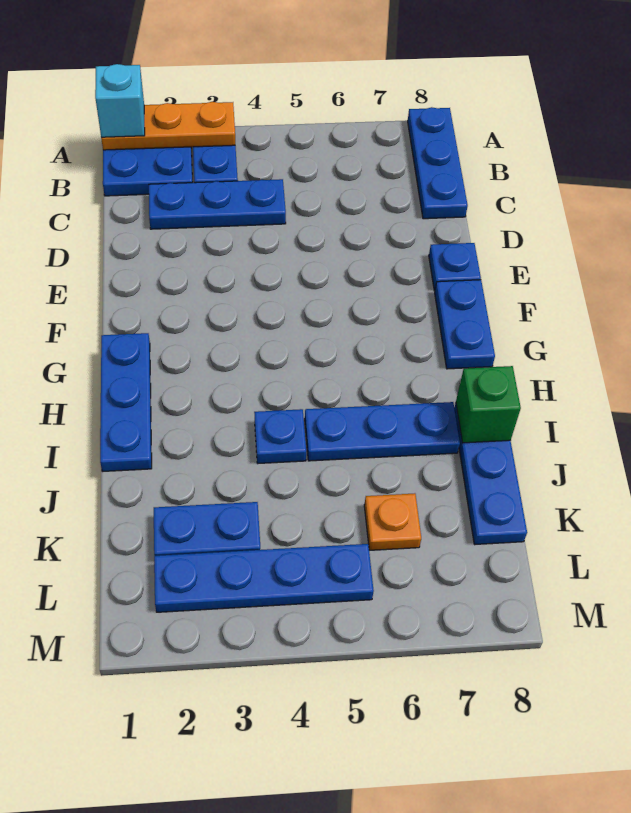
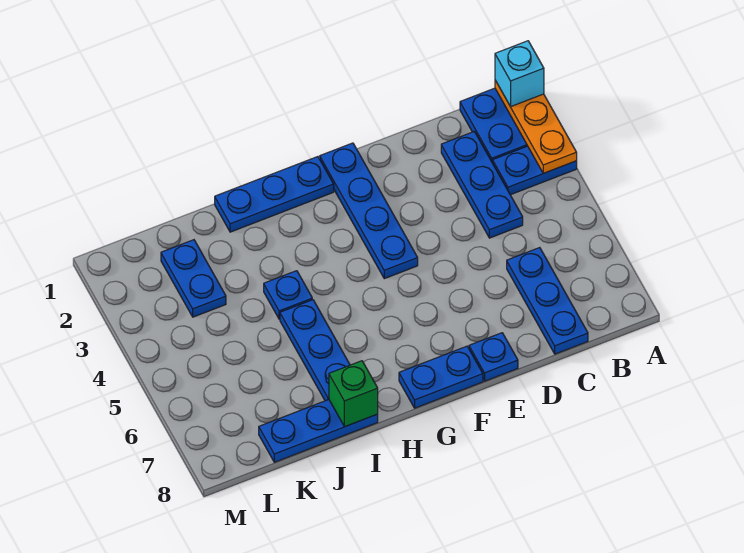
blue plate A8:C8 level 1 -> blue plate C6:C8 level 1
orange plate K6 level 1 -> none
blue plate L2:L5 level 1 -> blue plate F1:F4 level 1

